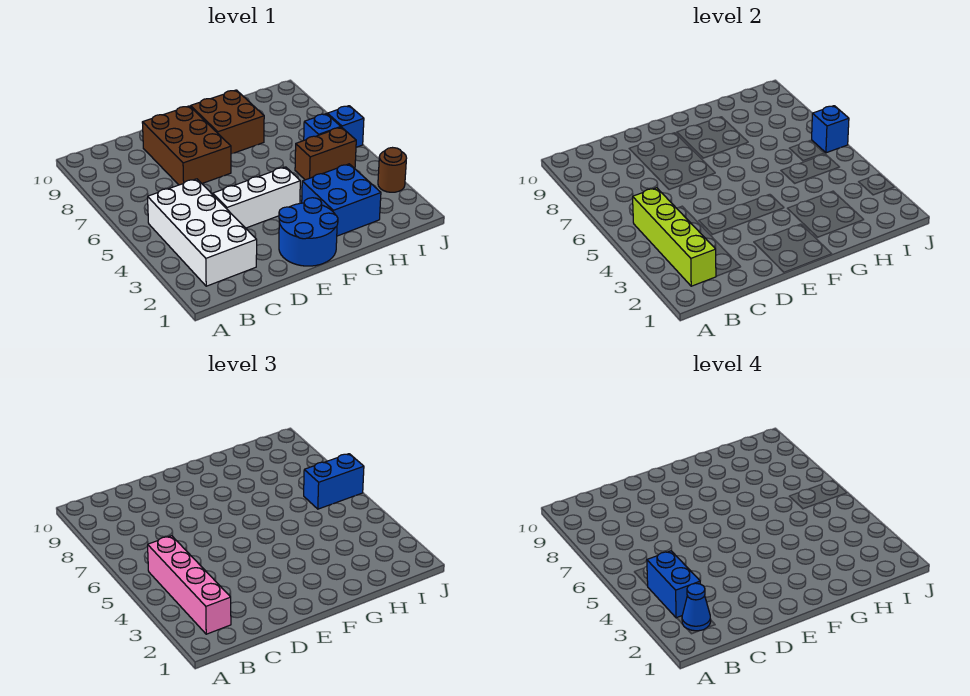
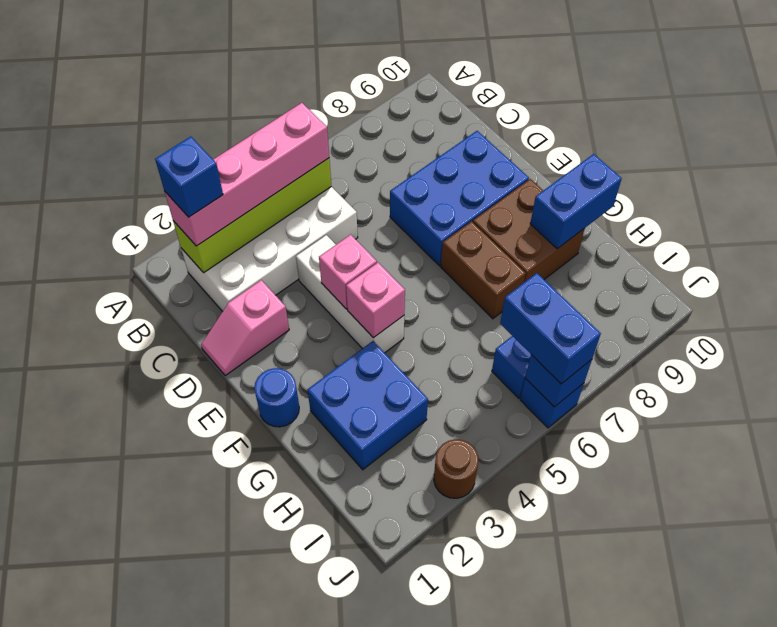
blue cone B2 level 4 -> blue brick B2 level 4
blue brick B3:B4 level 4 -> blue brick G9:G10 level 2
none -> pink slope D1:D2 level 1 top 2
brown brick D7:E9 level 1 -> blue brick D7:E9 level 1
blue round brick E1:F2 level 1 -> blue round brick F1 level 1
none -> pink brick E4 level 2
none -> pink brick F4 level 2
brown brick H5:I5 level 1 -> brown brick F7:G7 level 1

